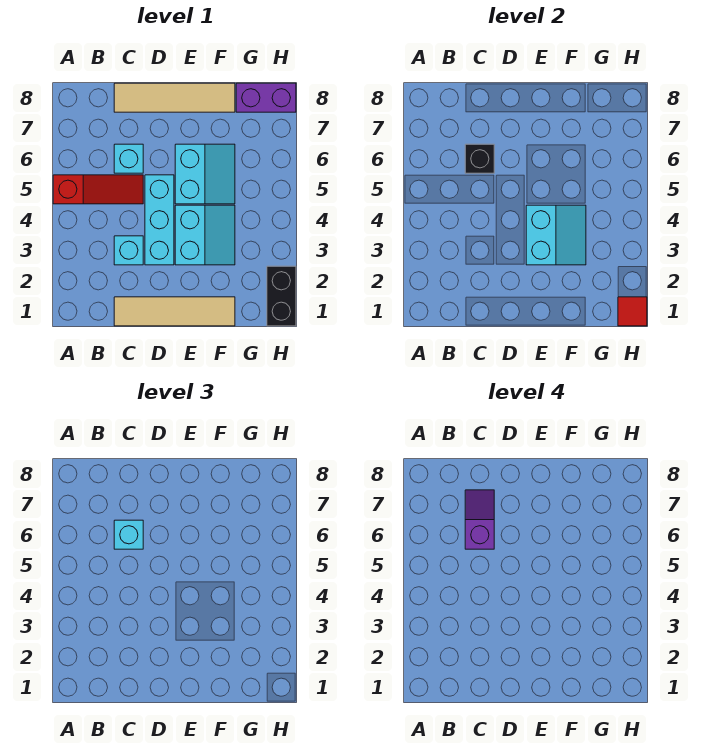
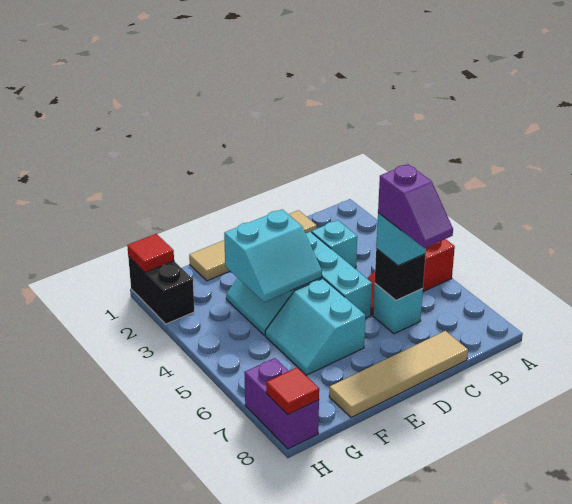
cyan slope E3:F4 level 2 top E -> cyan slope E3:F4 level 2 top 3
purple brick G8:H8 level 1 -> purple brick H7:H8 level 1
none -> red tile H8 level 2

